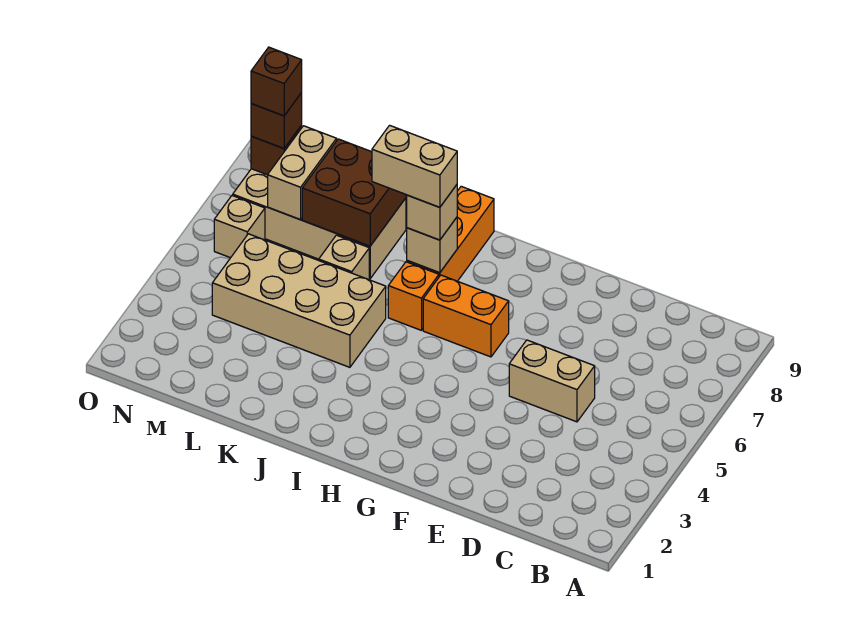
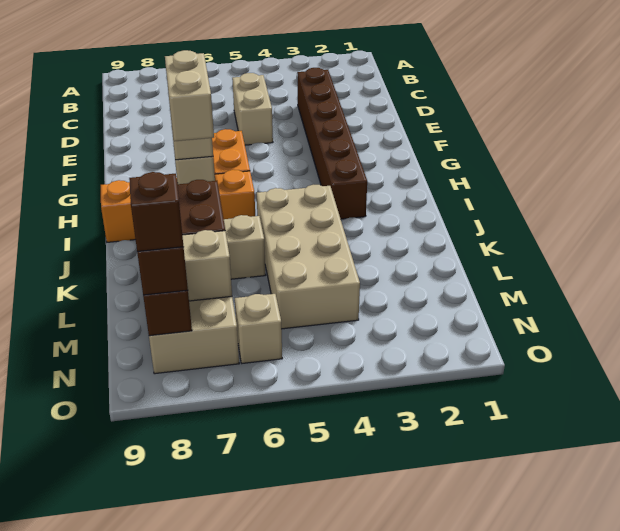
none -> brown brick D3:I3 level 1

